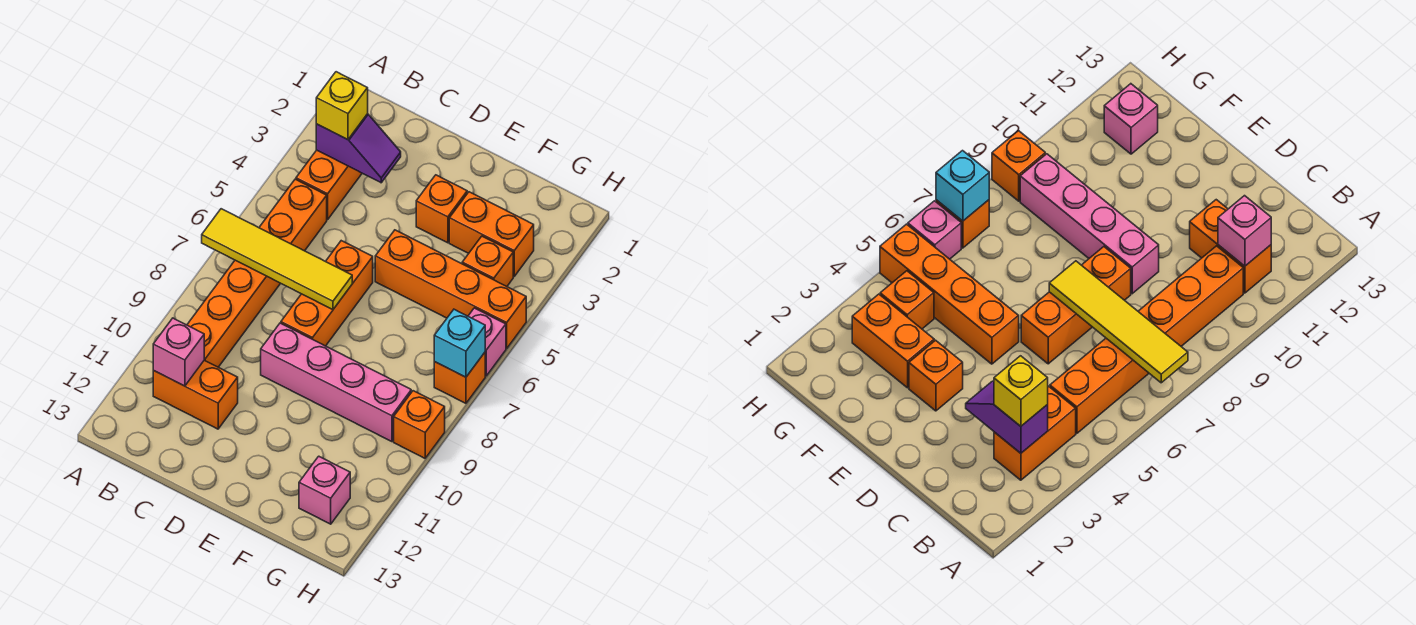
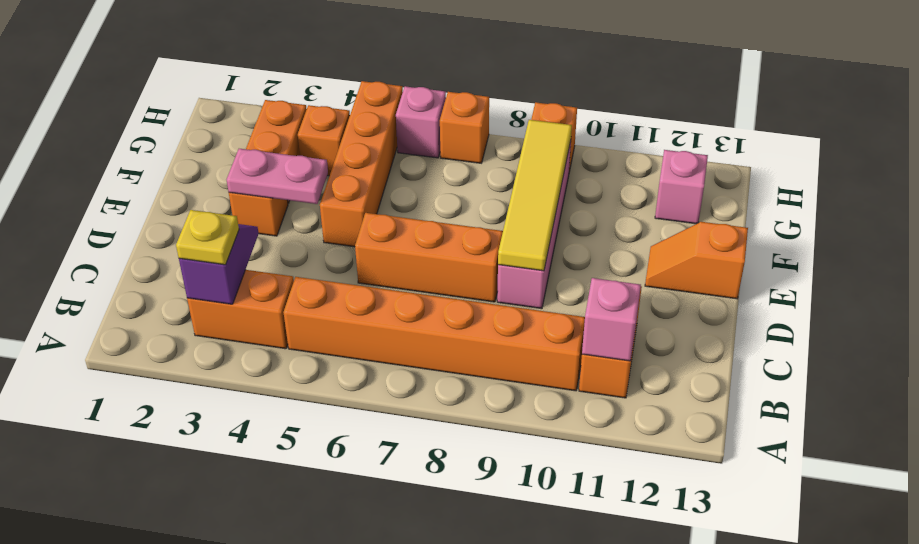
yellow tile A7:D7 level 2 -> yellow tile D9:G9 level 2
yellow brick B3 level 3 -> yellow plate B3 level 3
none -> pink plate E3:E4 level 2
none -> orange slope E12:E13 level 1 top 13
cyan brick H7 level 2 -> none

